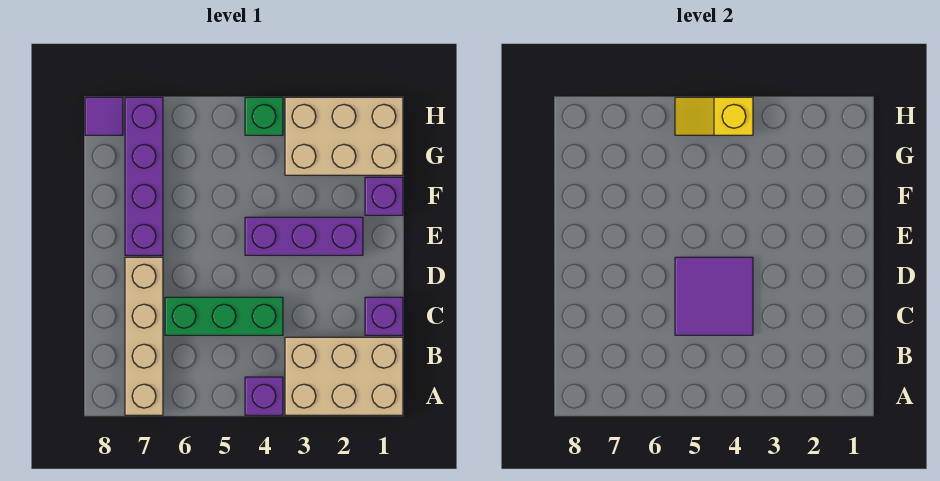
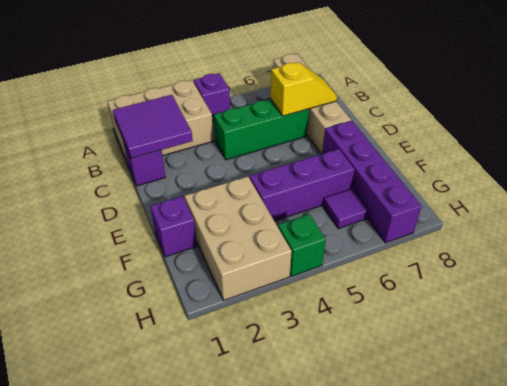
purple tile C4:D5 level 2 -> purple tile B1:C2 level 2
purple brick E2:E4 level 1 -> purple brick F4:F6 level 1
tan brick G1:H3 level 1 -> tan brick F2:H3 level 1
yellow slope H4:H5 level 2 top 4 -> yellow slope C6:C7 level 2 top 6
purple tile H8 level 1 -> purple tile G6 level 1

